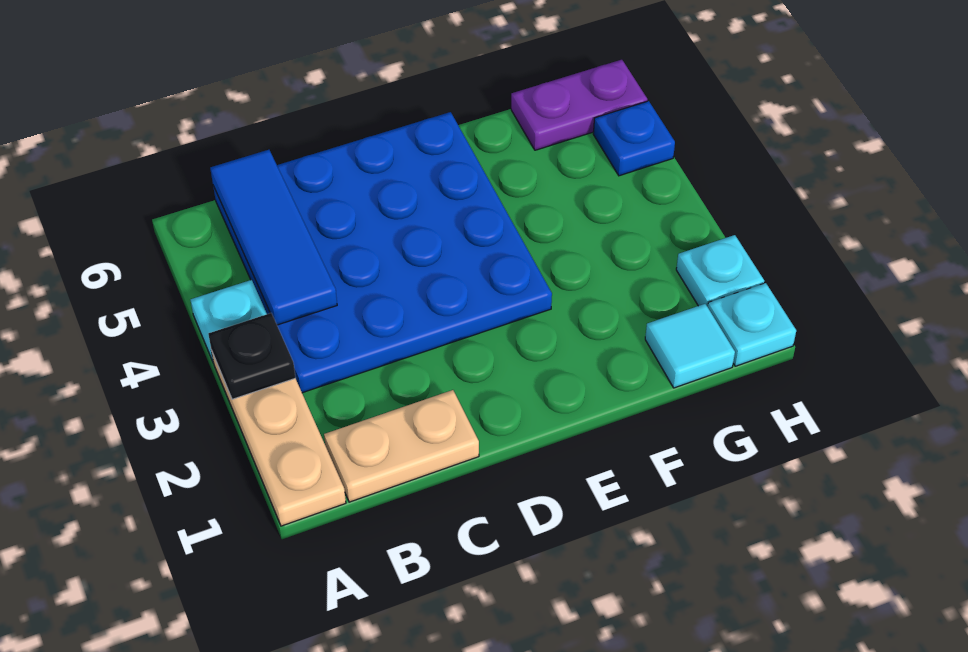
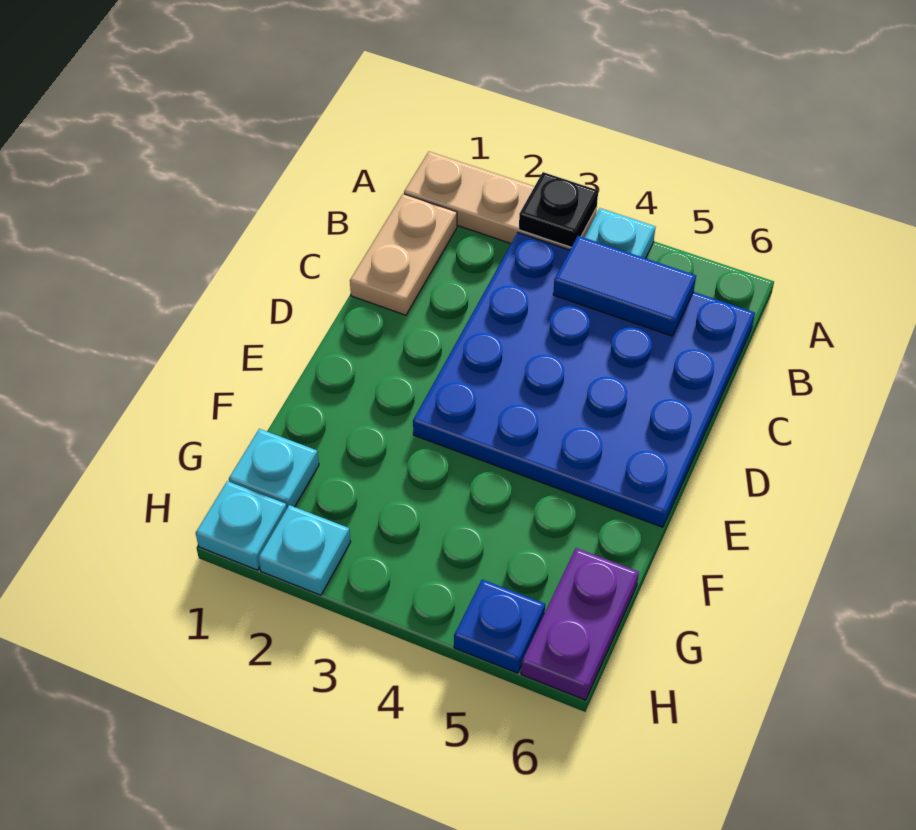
blue tile B4:B6 level 2 -> blue tile B4:B5 level 2
cyan tile G1 level 1 -> cyan plate G1 level 1

